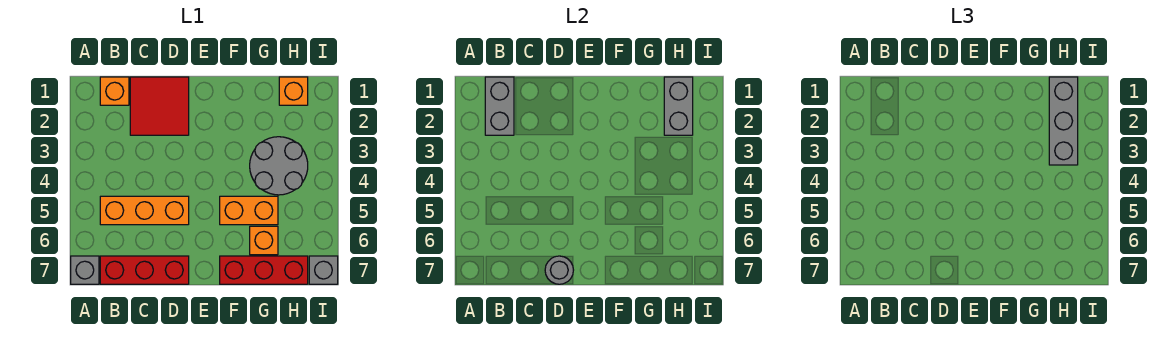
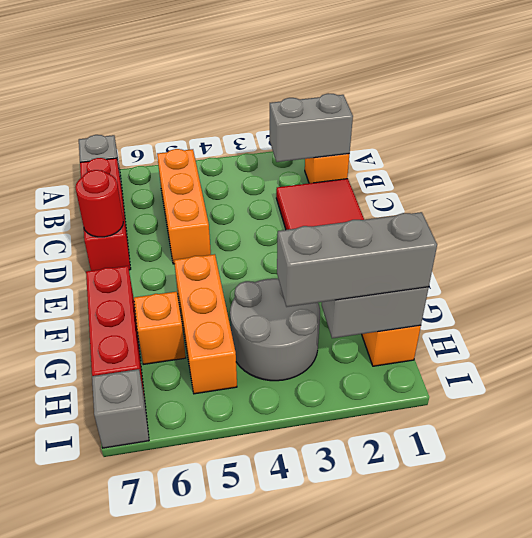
grey round brick D7 level 2 -> red round brick D7 level 2
orange brick F5:G5 level 1 -> orange brick F5:H5 level 1

